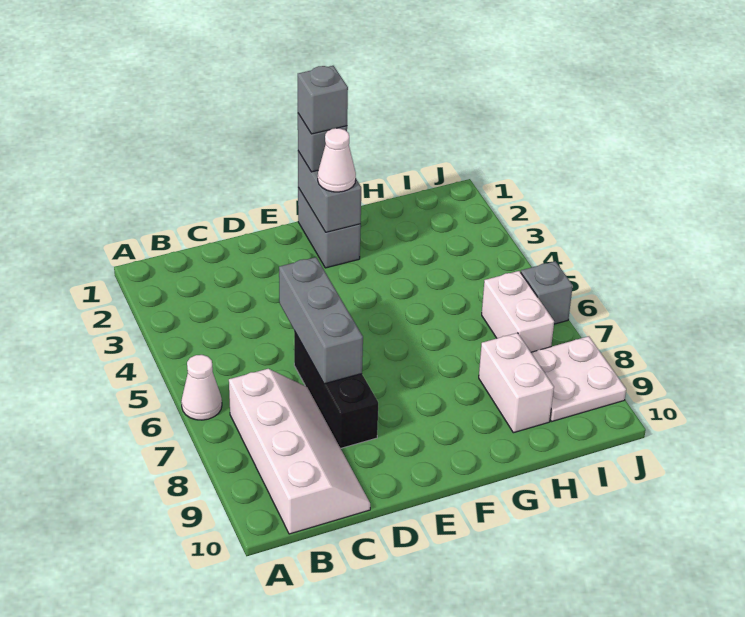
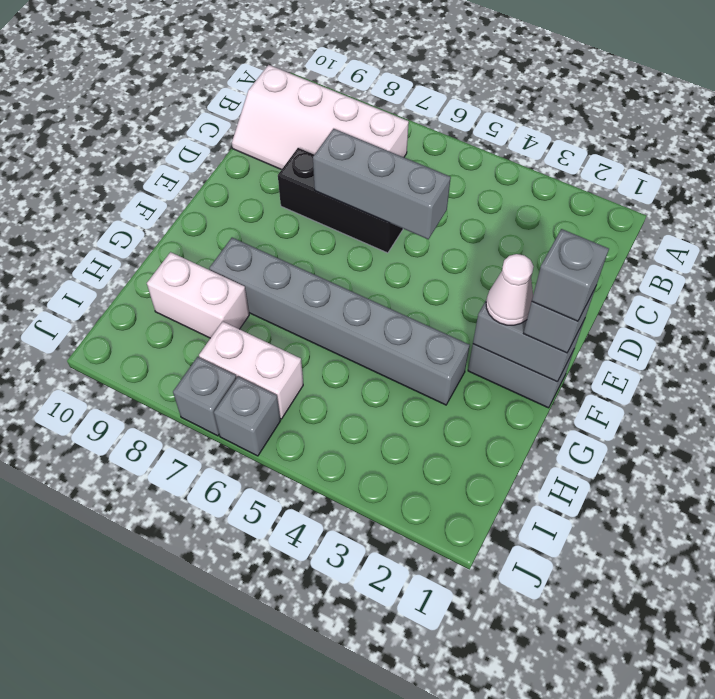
white cone A6 level 1 -> none
none -> grey brick G3:G8 level 1
white plate I8:J9 level 1 -> none
none -> grey brick J7 level 1

